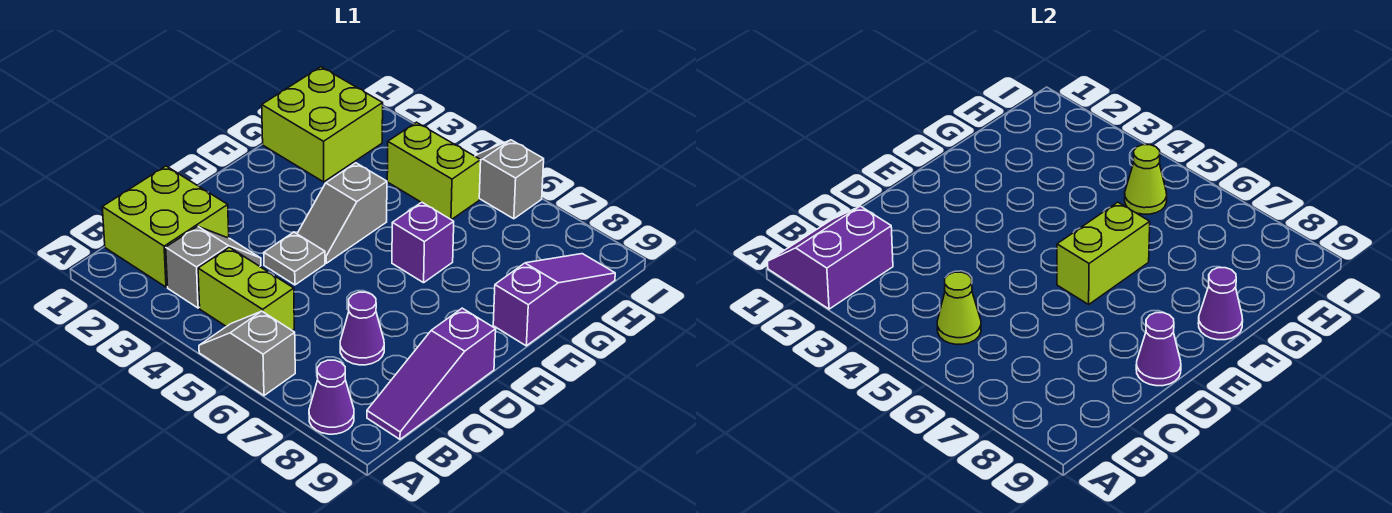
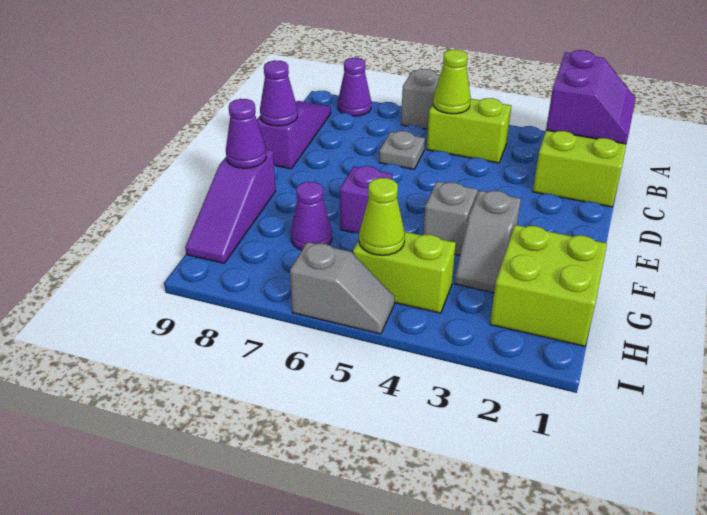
grey slope B3:C3 level 1 top B -> grey slope F3:G3 level 1 top F
purple cone C7 level 1 -> purple cone G7 level 1
grey plate D4 level 1 -> grey plate C6 level 1
lime brick E6:F6 level 2 -> none

